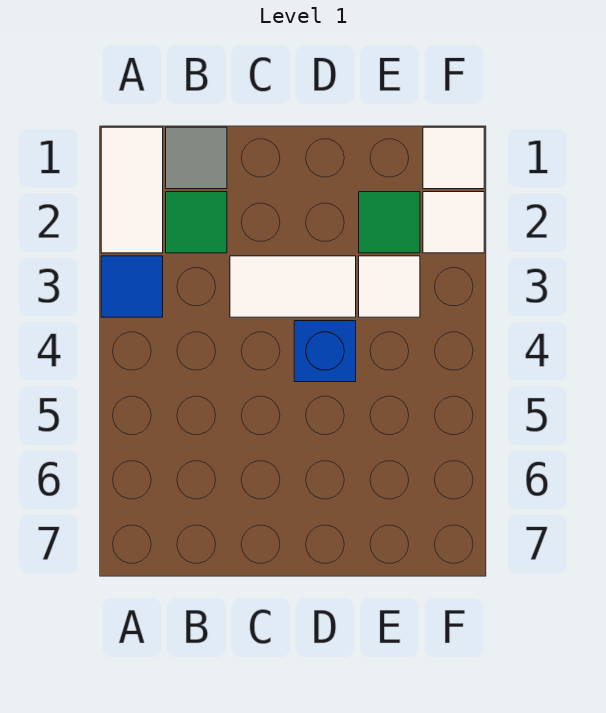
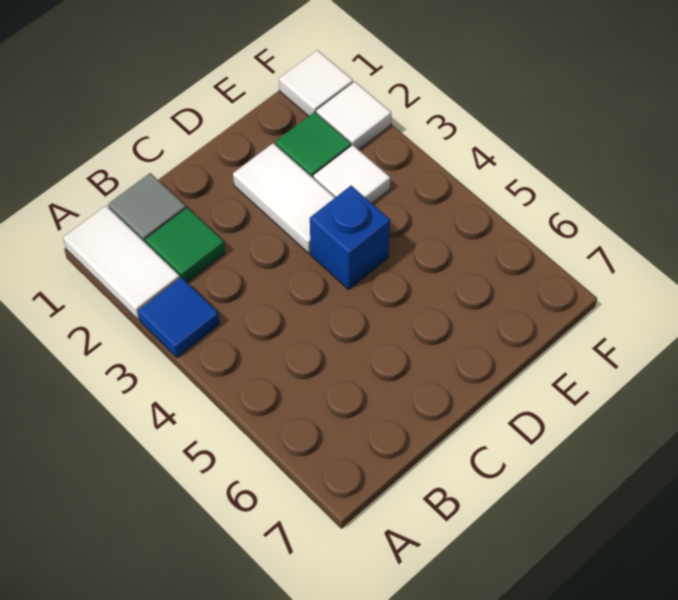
white tile C3:D3 level 1 -> white tile D2:D3 level 1

